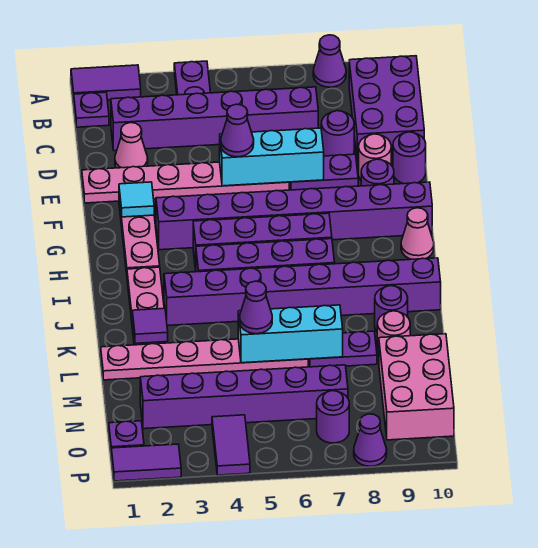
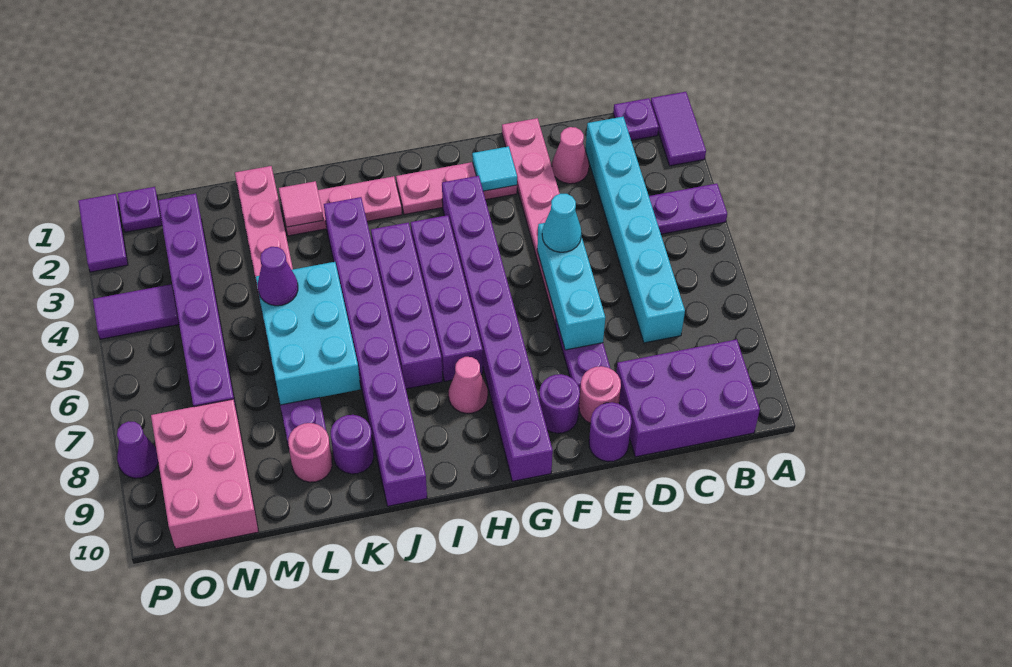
purple cone A8 level 1 -> none
purple brick C2:C7 level 1 -> cyan brick C2:C7 level 1
purple round brick D8 level 1 -> none
purple cone E5 level 3 -> cyan cone E5 level 3
pink cone H10 level 1 -> pink cone H8 level 1
purple tile K2 level 2 -> pink tile K2 level 2
cyan brick L5:L7 level 2 -> cyan brick K5:L7 level 2
pink brick M9:O10 level 1 -> pink brick N8:O10 level 1
purple round brick O7 level 1 -> none

